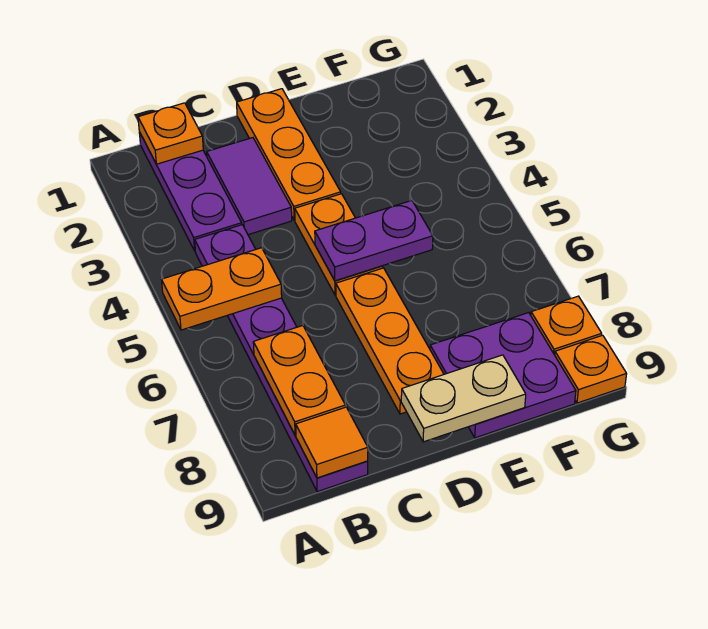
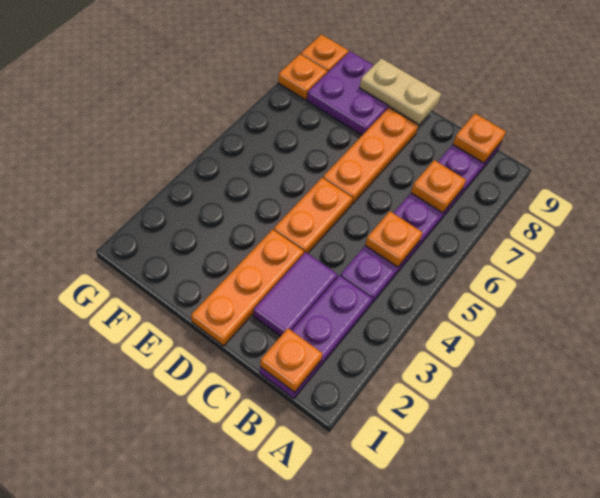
orange plate A5:B5 level 2 -> orange plate B5 level 2
orange plate B7:B8 level 2 -> orange plate B7 level 2
orange tile B9 level 2 -> orange plate B9 level 2
purple plate D5:E5 level 2 -> none

